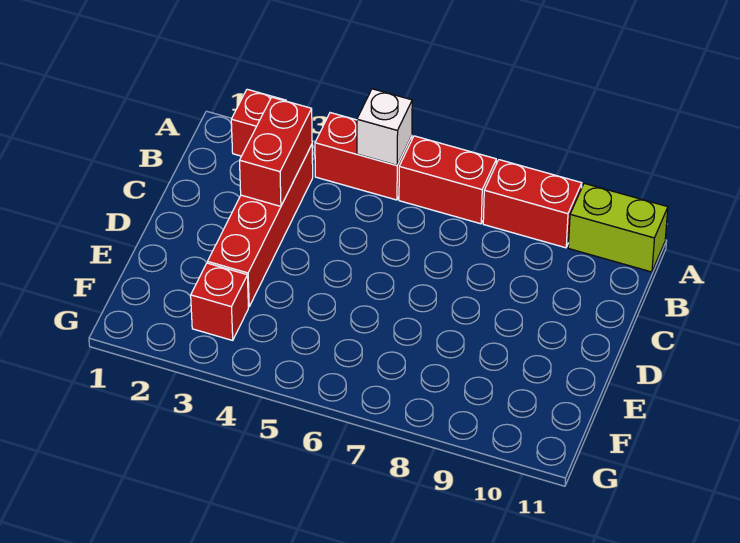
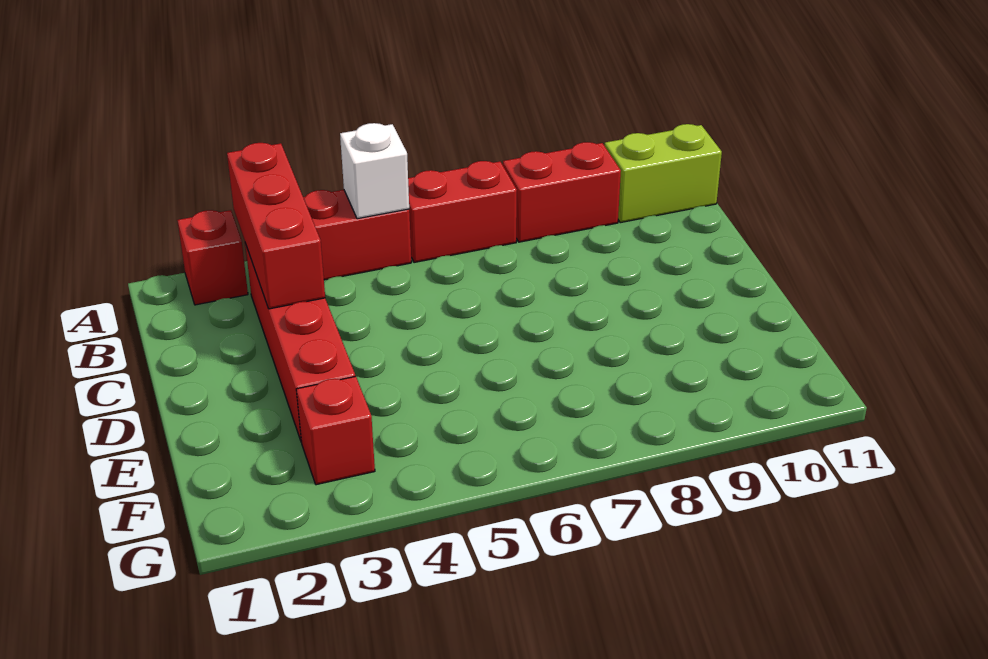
red brick B3:C3 level 2 -> red brick A3:C3 level 2

